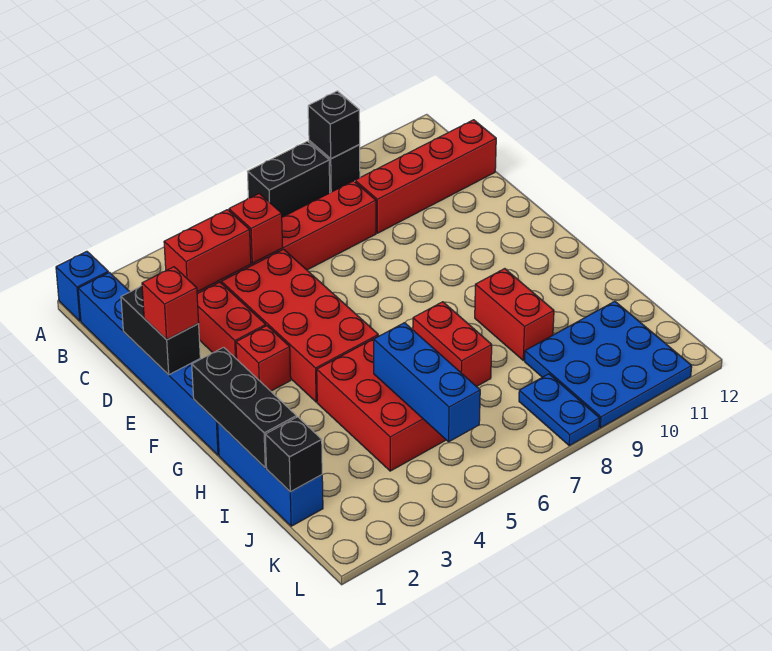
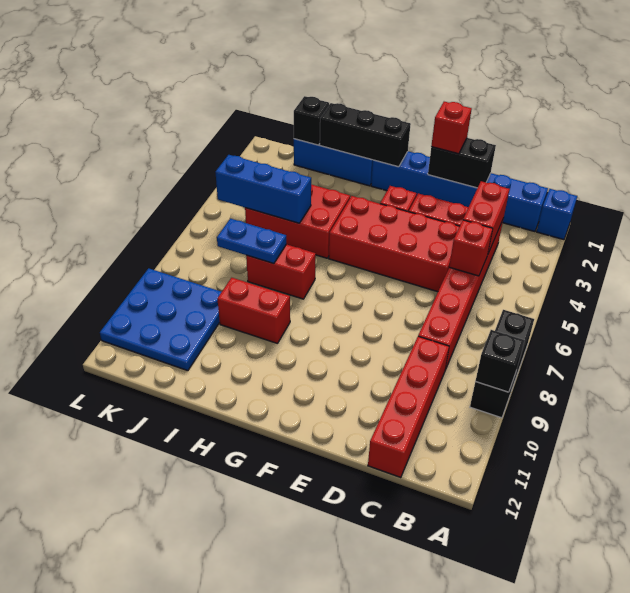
blue plate K8:L8 level 1 -> blue plate I7:J7 level 2

